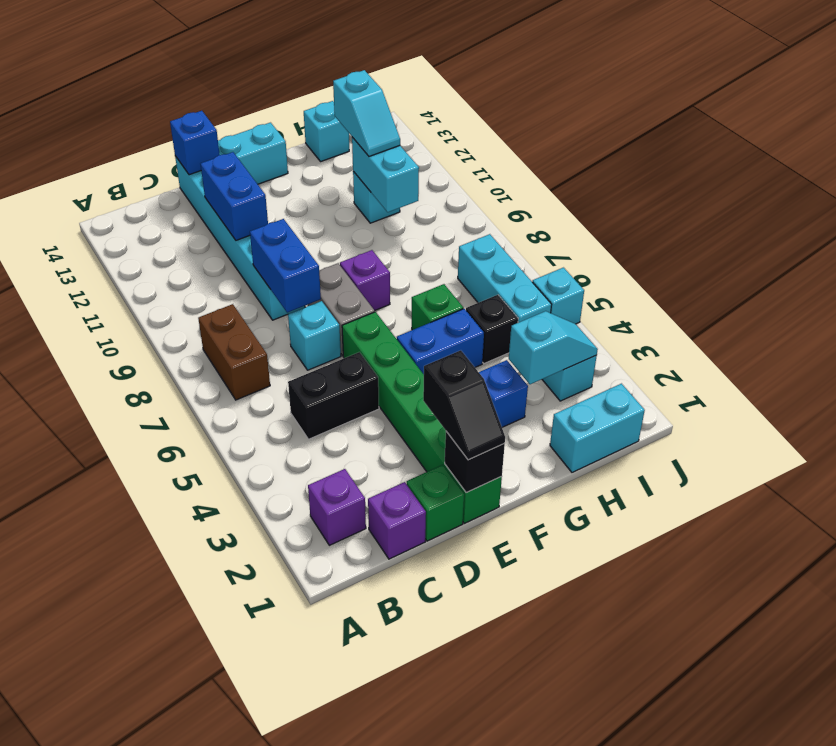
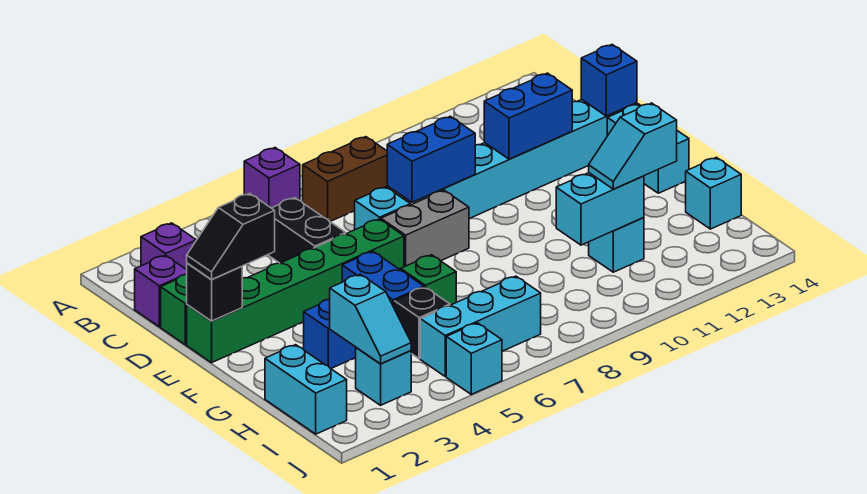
purple brick F8 level 1 -> purple brick A6 level 1

